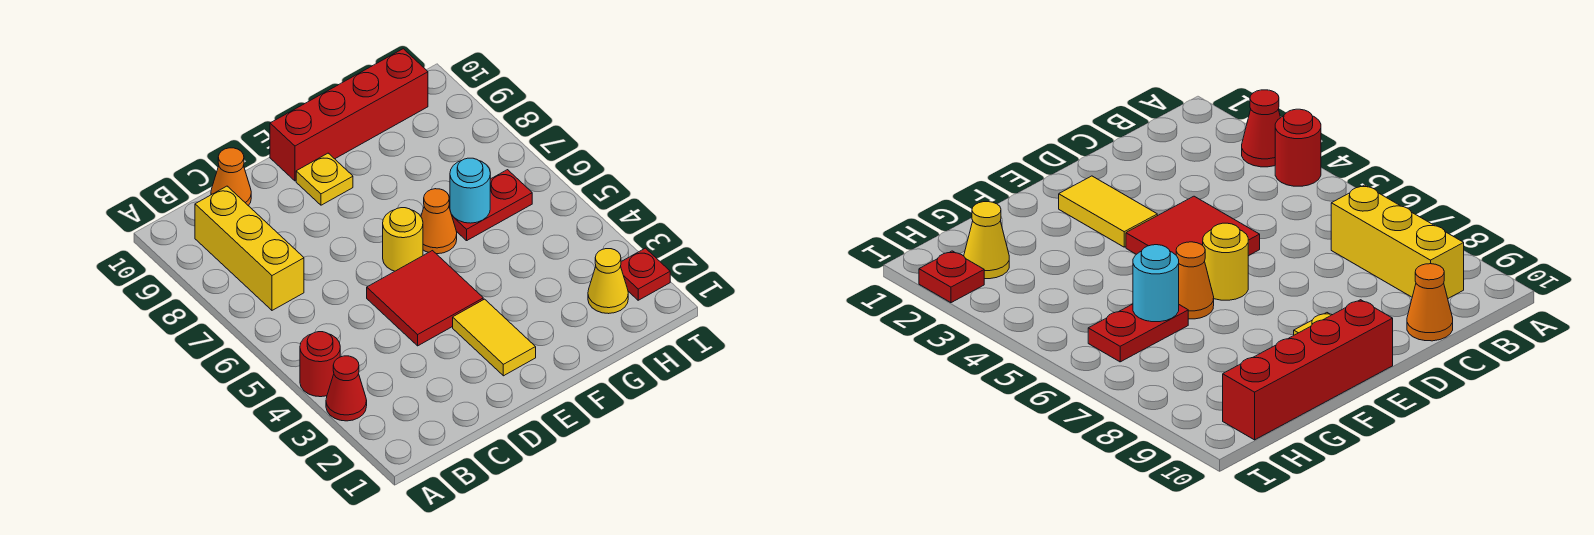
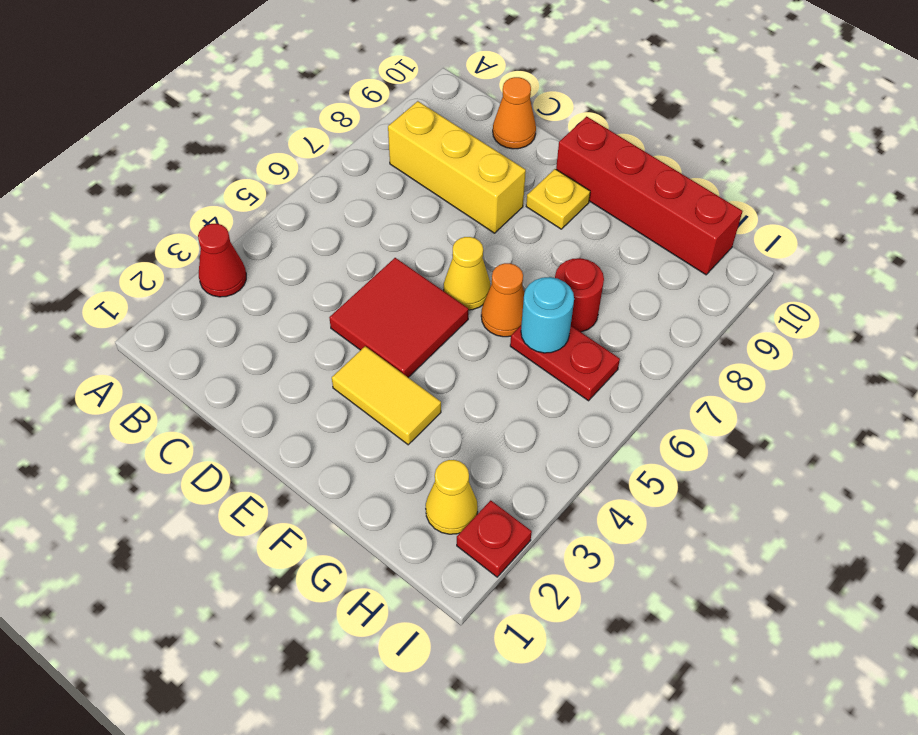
red round brick A4 level 1 -> red round brick G7 level 1
yellow brick B7:B9 level 1 -> yellow brick B8:D8 level 1
yellow tile E2:E3 level 1 -> yellow tile E3:F3 level 1
yellow round brick E6 level 1 -> yellow cone E6 level 1

